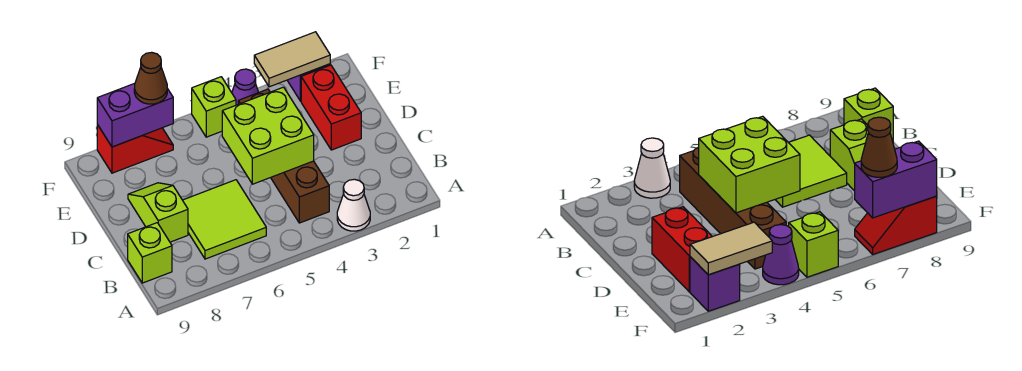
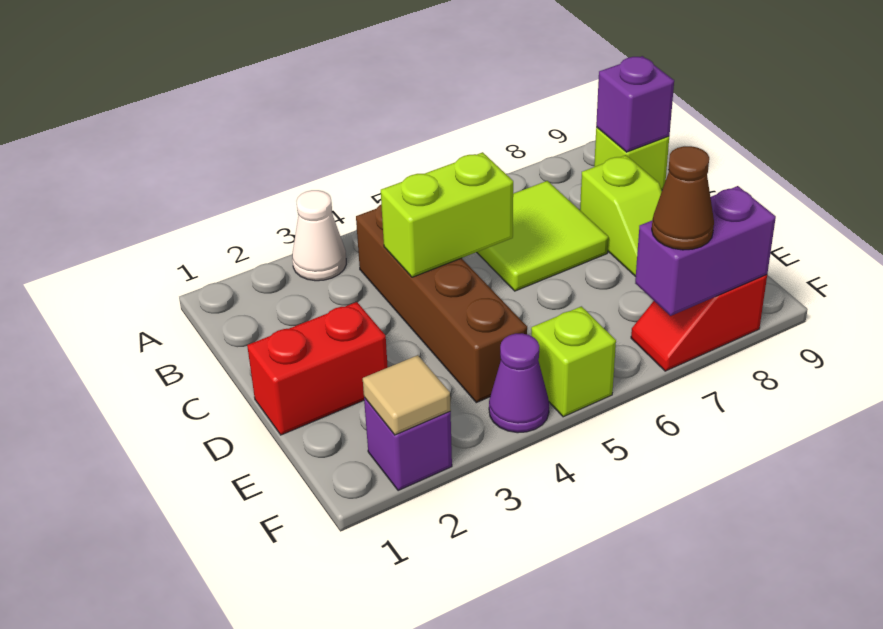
none -> purple brick B9 level 2
lime brick C4:D5 level 2 -> lime brick C4:C5 level 2
red brick D2:E2 level 1 -> red brick D1:D2 level 1
tan tile F2:F3 level 2 -> tan tile F2 level 2

